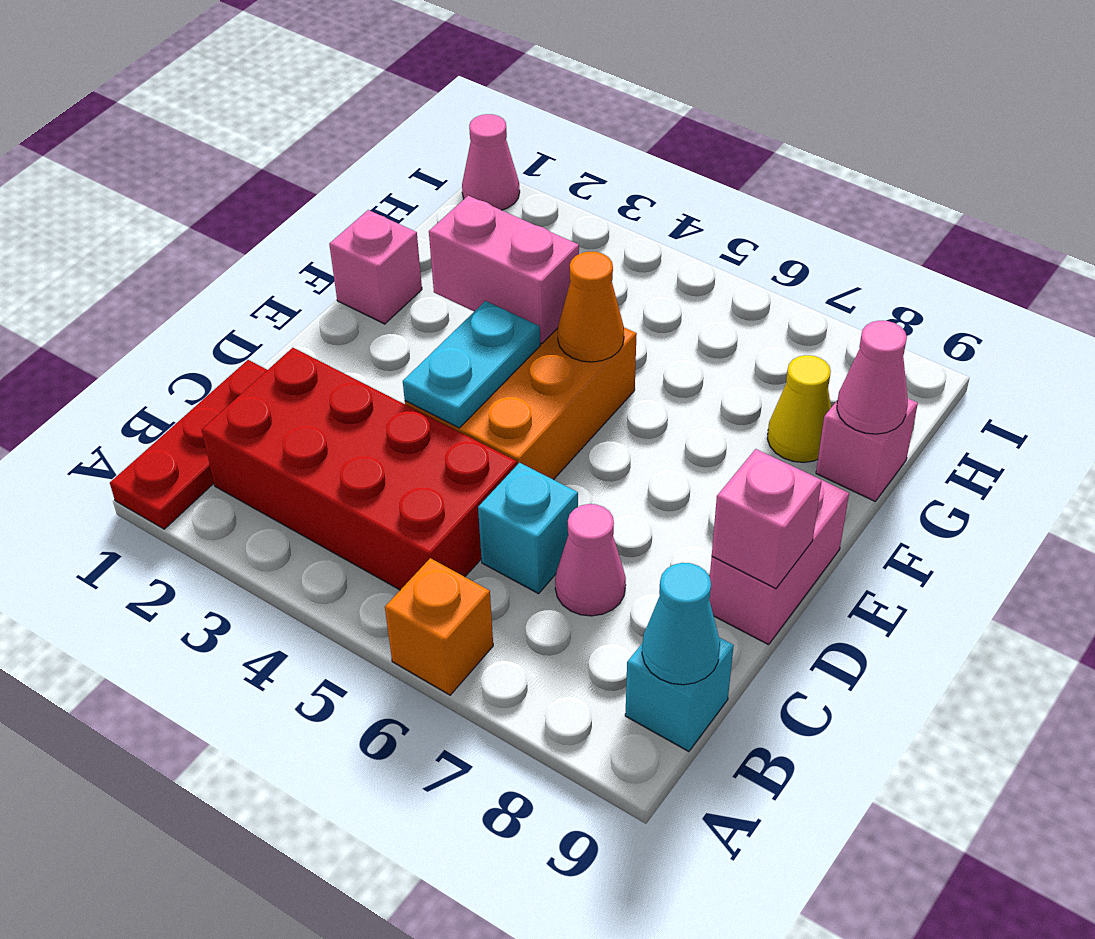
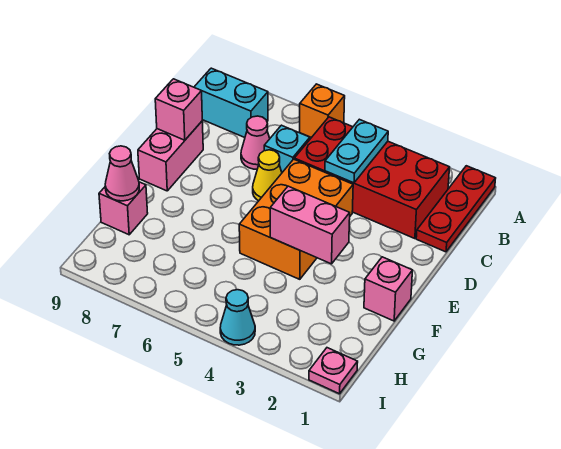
cyan brick B9 level 1 -> cyan brick B8:B9 level 1
cyan cone B9 level 2 -> cyan cone I4 level 1
cyan plate D4:E4 level 2 -> cyan plate B4:C4 level 2
orange cone F5 level 2 -> none
yellow cone G8 level 1 -> yellow cone D6 level 1
pink cone I1 level 1 -> pink plate I1 level 1

